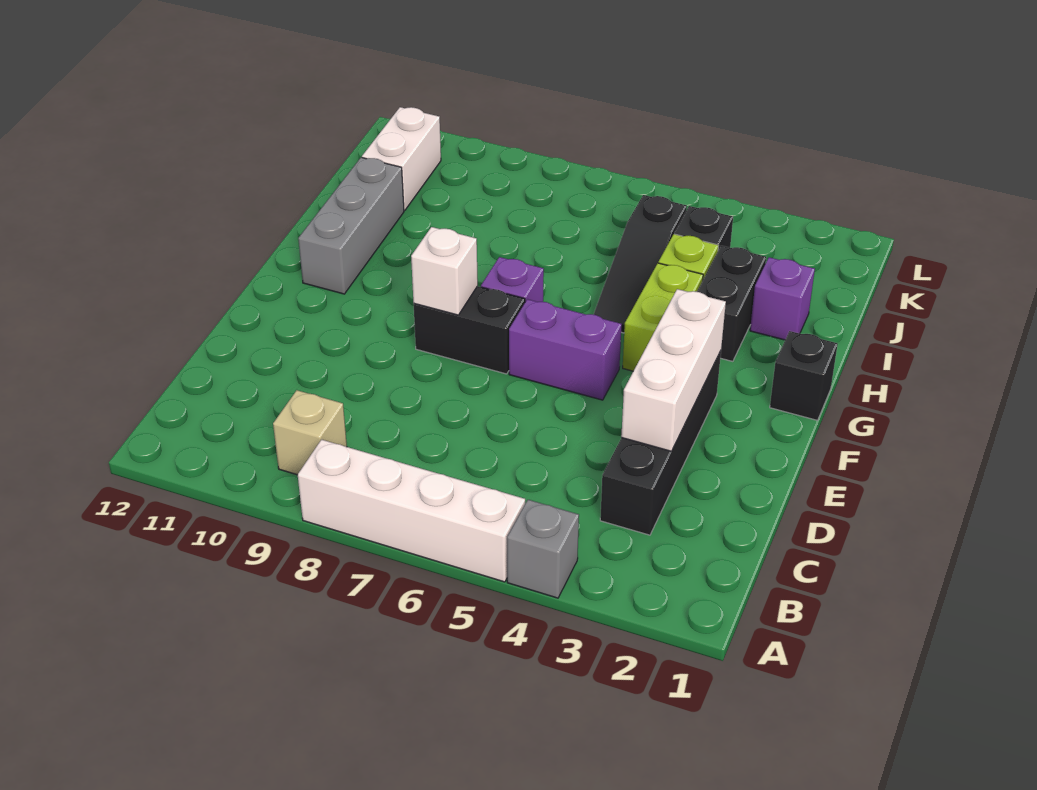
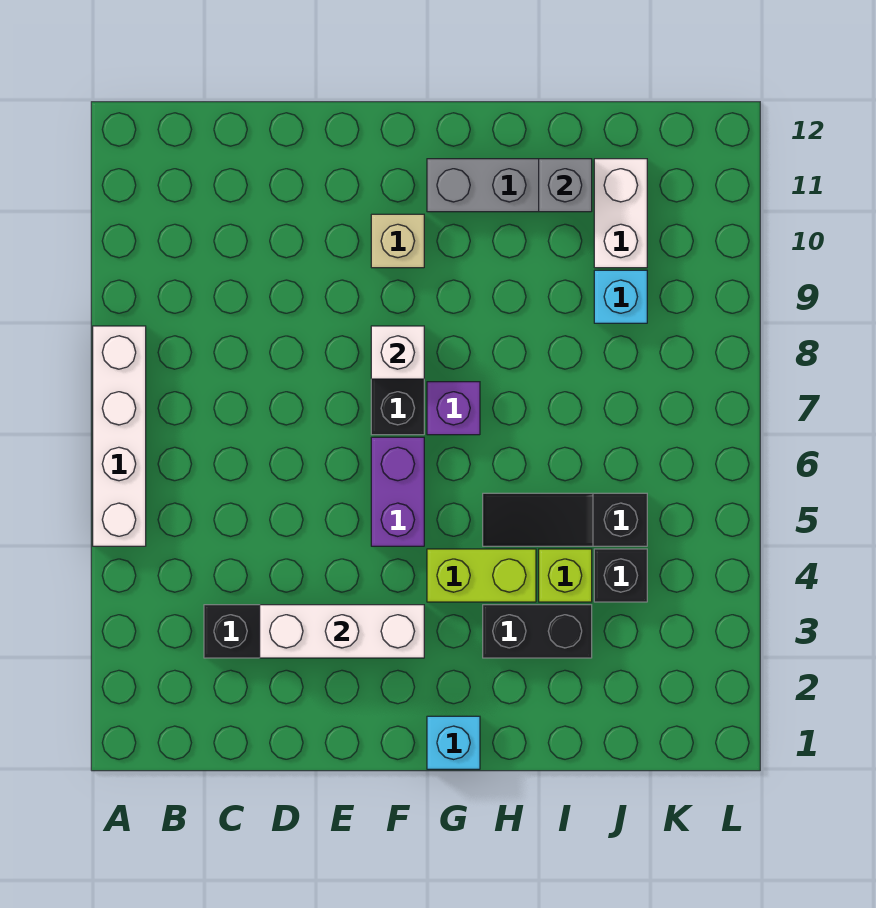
grey brick A4 level 1 -> grey brick I11 level 2
tan brick B9 level 1 -> tan brick F10 level 1
black brick G1 level 1 -> cyan brick G1 level 1
purple brick I2 level 1 -> none
none -> cyan brick J9 level 1
white brick J11:K11 level 1 -> white brick J10:J11 level 1

